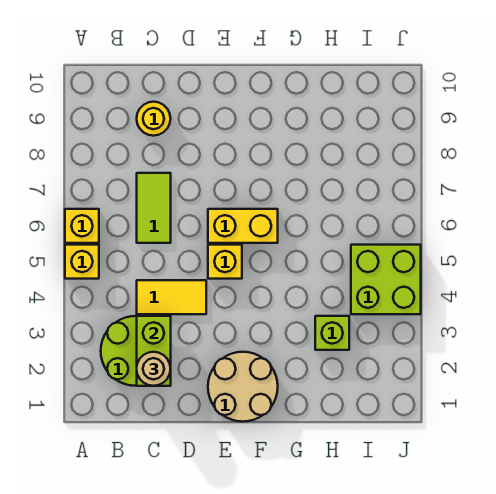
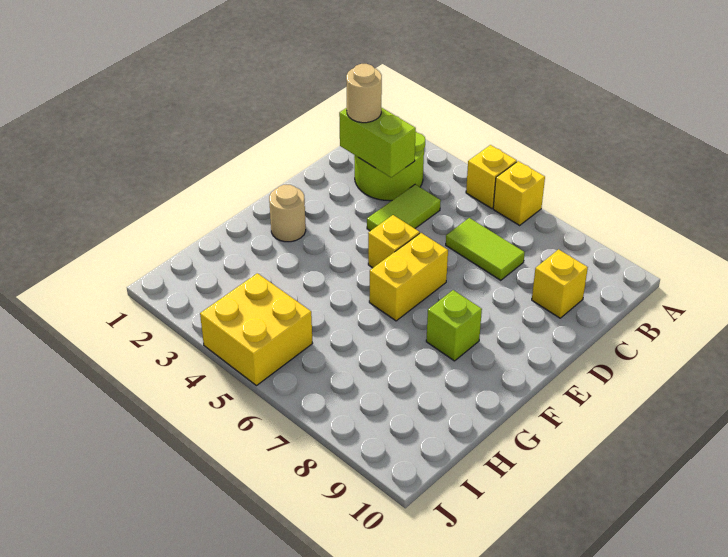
yellow tile C4:D4 level 1 -> lime tile C4:D4 level 1
yellow round brick C9 level 1 -> yellow brick C9 level 1
tan round brick E1:F2 level 1 -> tan round brick F2 level 1
lime brick H3 level 1 -> lime brick F8 level 1
lime brick I4:J5 level 1 -> yellow brick I4:J5 level 1

